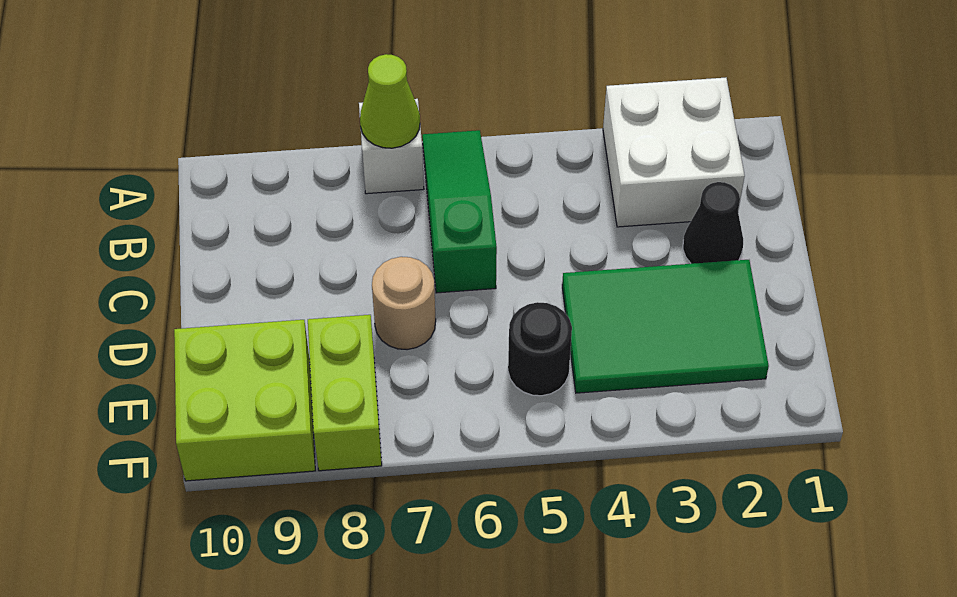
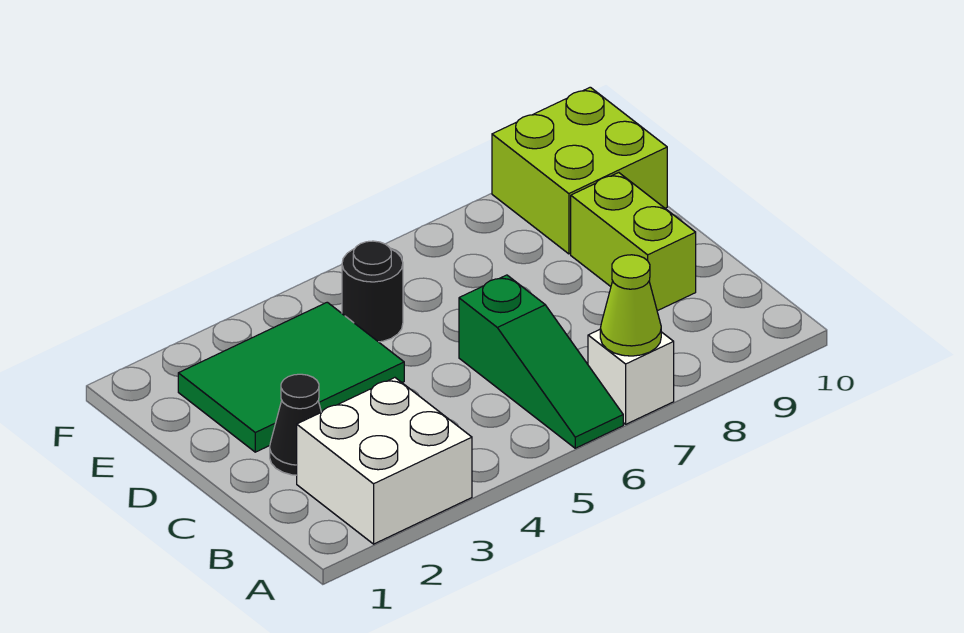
tan round brick D7 level 1 -> none
lime brick E8:F8 level 1 -> lime brick C9:D9 level 1

